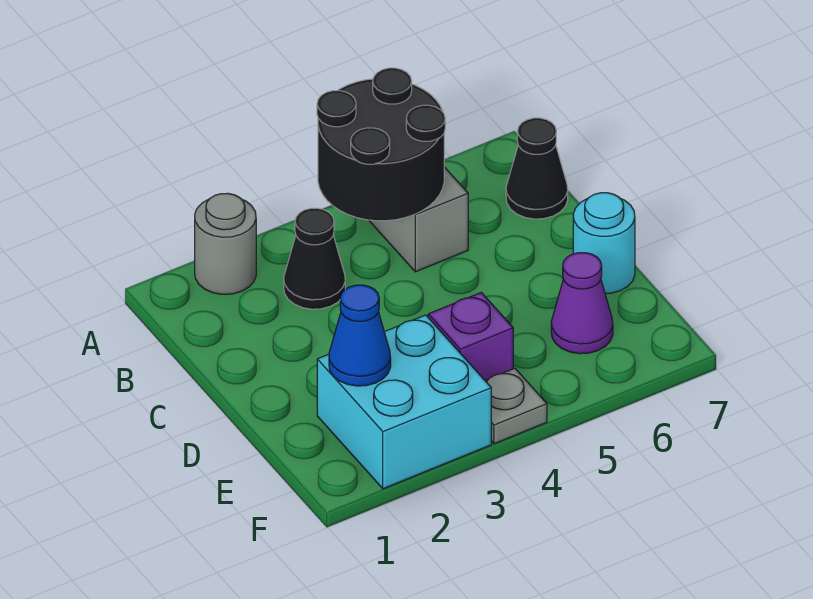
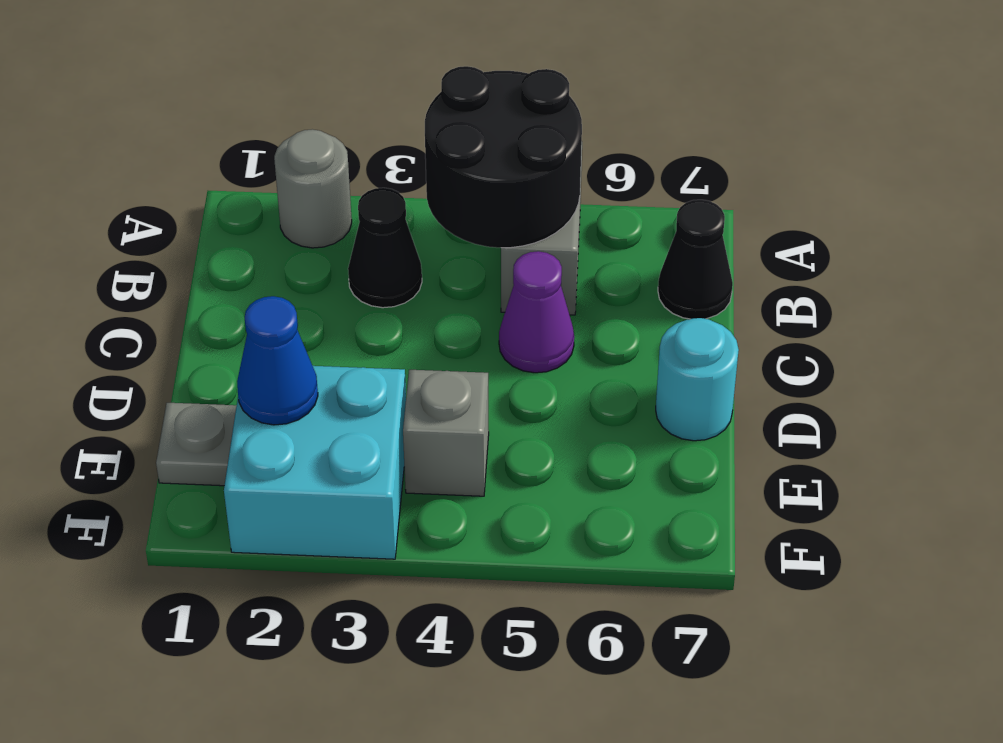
purple brick E4 level 1 -> grey brick E4 level 1
purple cone E6 level 1 -> purple cone C5 level 1
grey plate F4 level 1 -> grey plate E1 level 1

